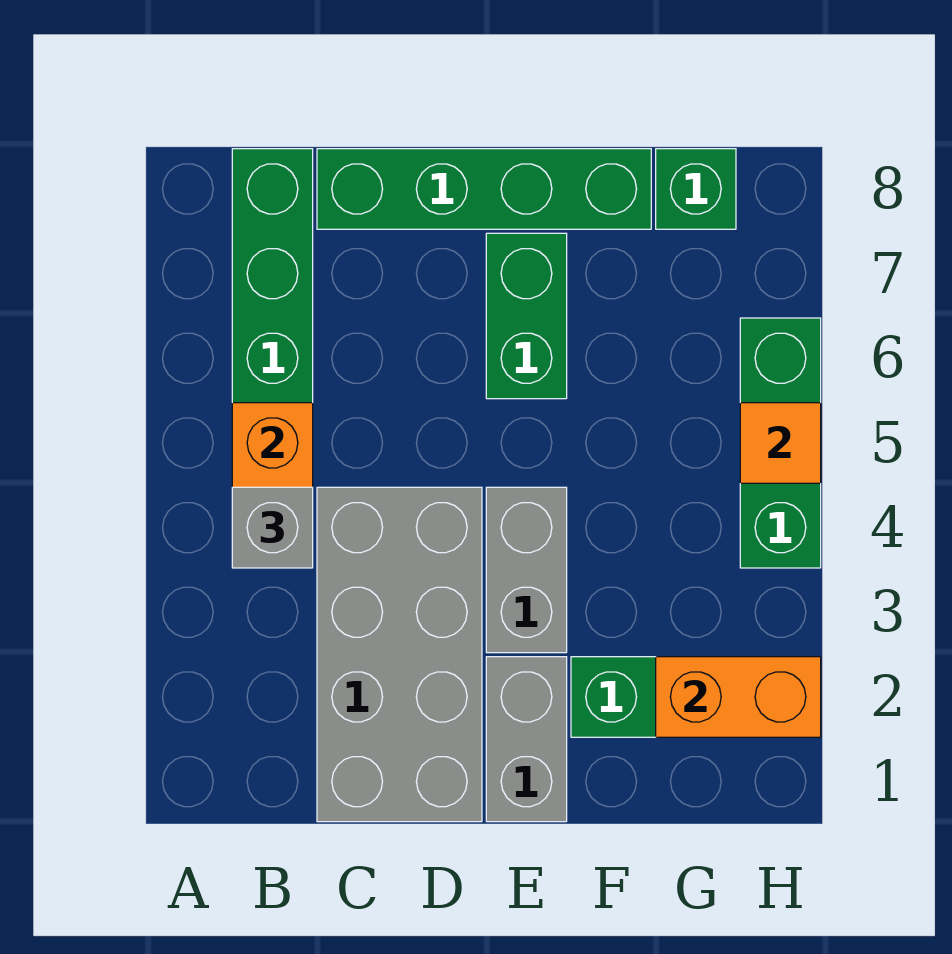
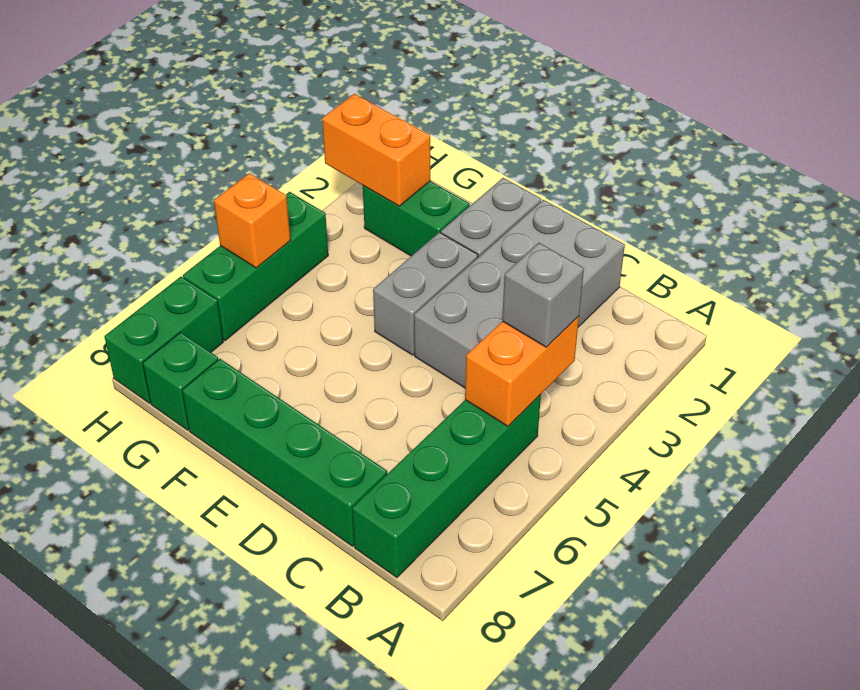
green brick E6:E7 level 1 -> green brick H7:H8 level 1
orange tile H5 level 2 -> orange brick H5 level 2

